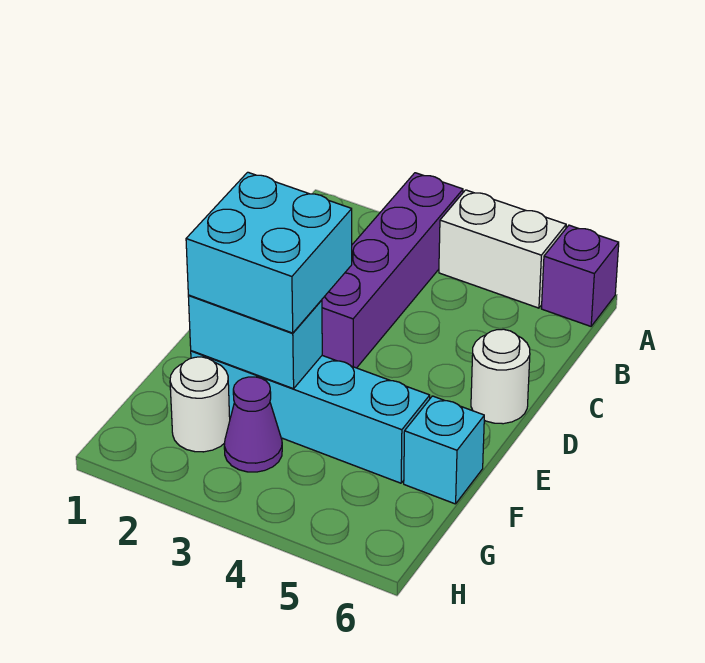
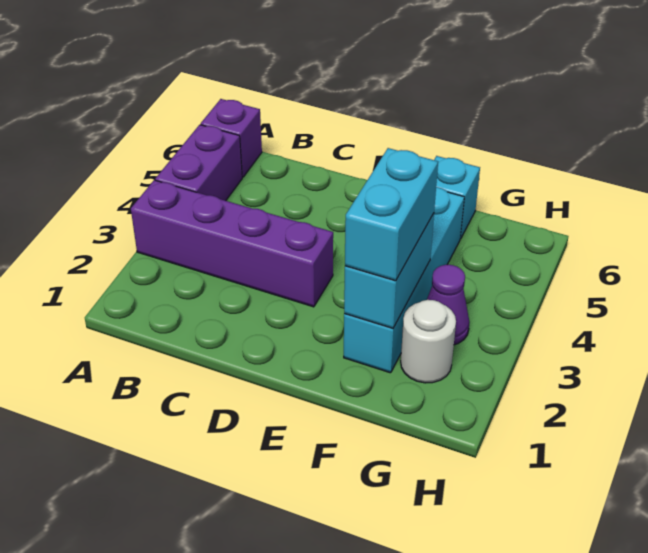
white brick A4:A5 level 1 -> purple brick A4:A5 level 1
white round brick D6 level 1 -> none
cyan brick E2:F3 level 3 -> cyan brick F2:F3 level 3

